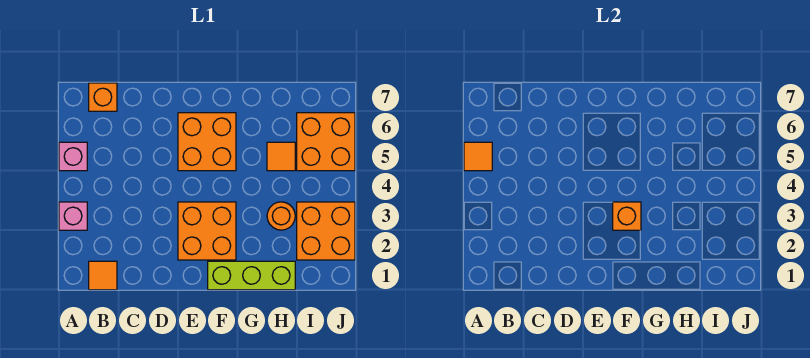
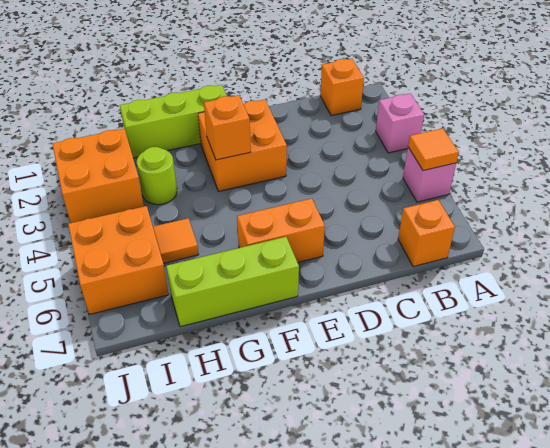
orange tile B1 level 1 -> orange brick B1 level 1
orange brick E5:F6 level 1 -> orange brick E6:F6 level 1
none -> lime brick F7:H7 level 1
orange round brick H3 level 1 -> lime round brick H3 level 1

